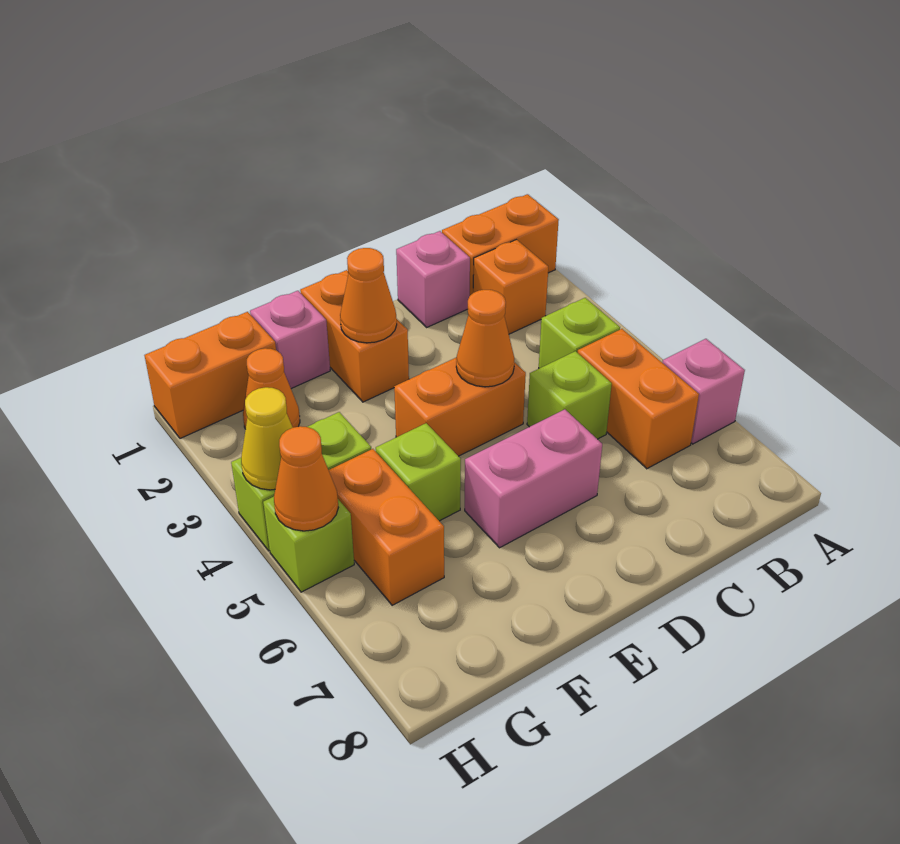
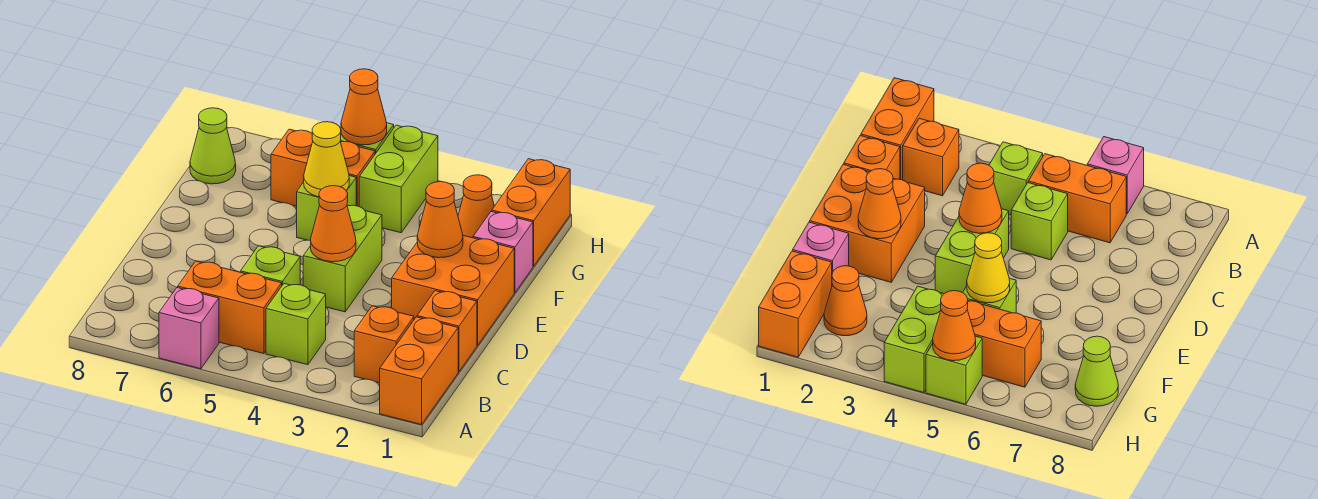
pink brick C1 level 1 -> orange brick C1 level 1
orange brick D4:E4 level 1 -> lime brick D4:E4 level 1
pink brick D6:E6 level 1 -> none
orange brick E1:E2 level 1 -> orange brick D1:E2 level 1
none -> lime cone G8 level 1
yellow cone H4 level 2 -> yellow cone F5 level 2

